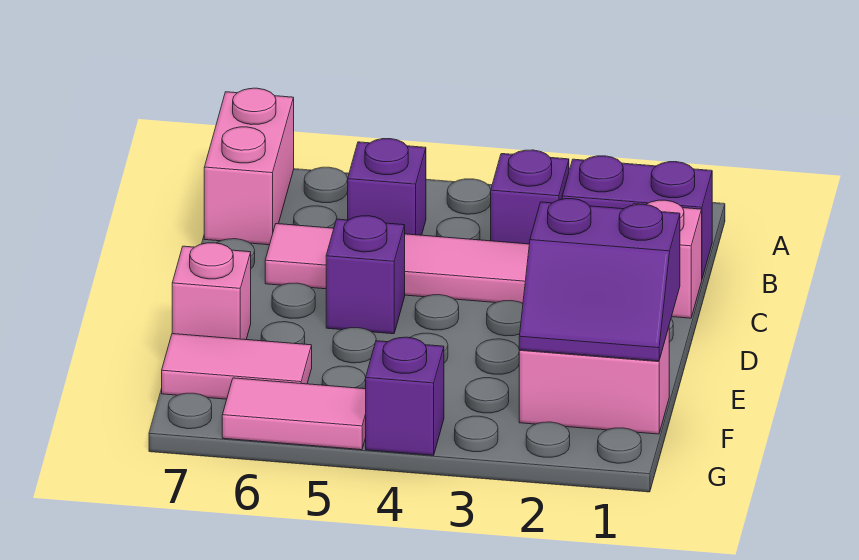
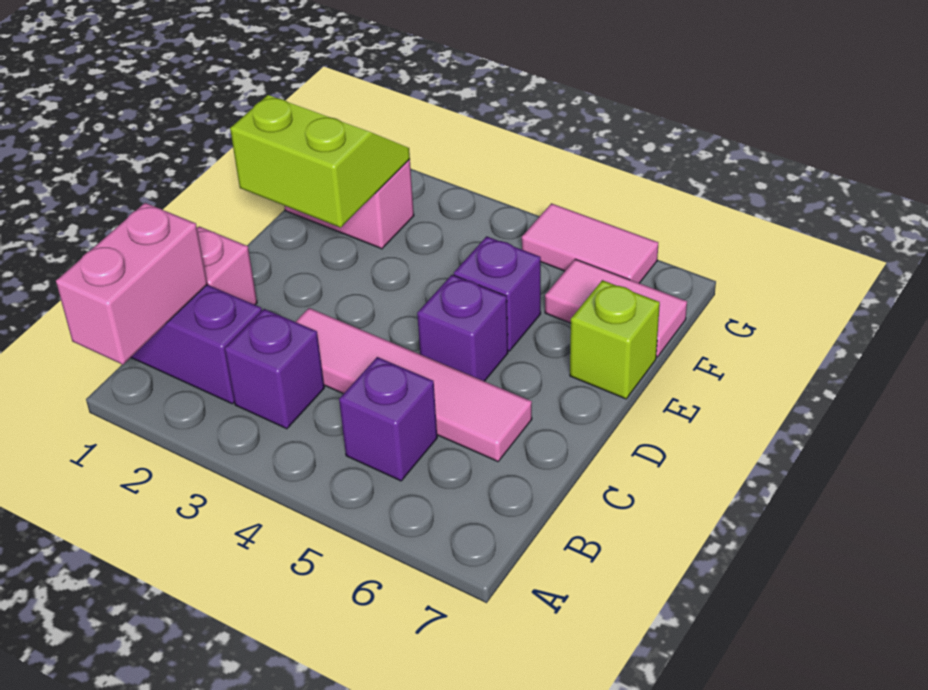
pink brick A7:B7 level 1 -> pink brick A1:B1 level 2
purple slope E1:F2 level 2 top E -> lime slope E1:F2 level 2 top E
pink brick E7 level 1 -> lime brick E7 level 1
purple brick G4 level 1 -> purple brick E5 level 1

